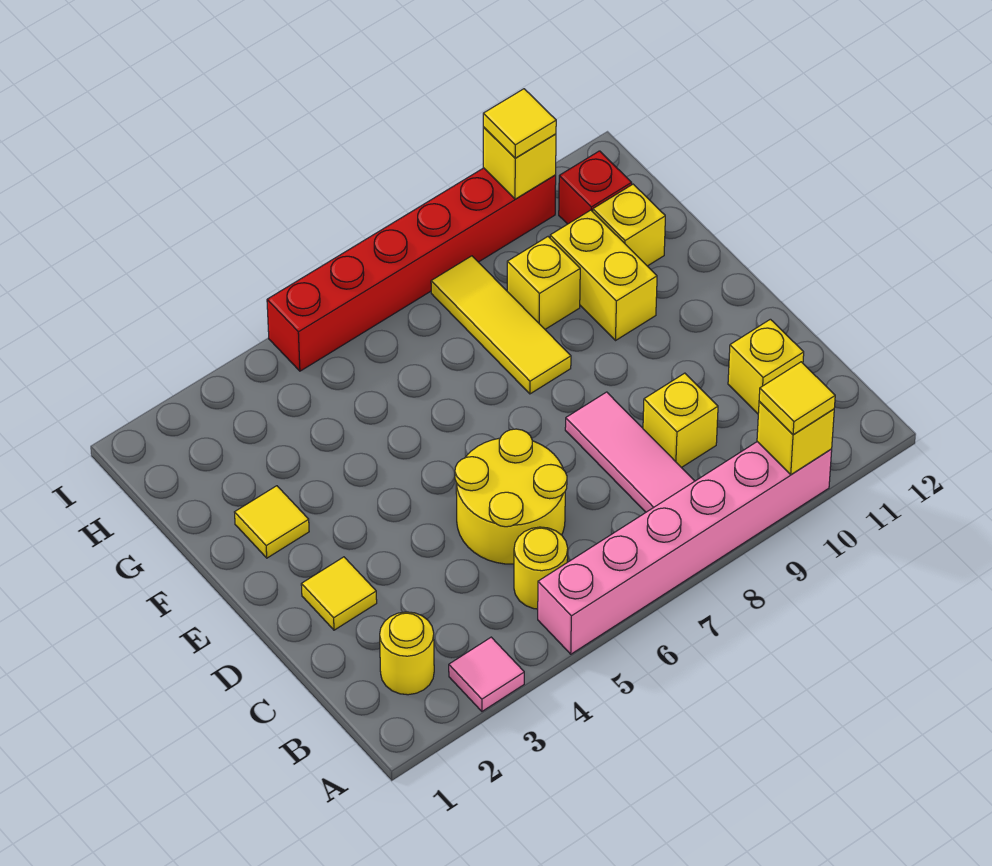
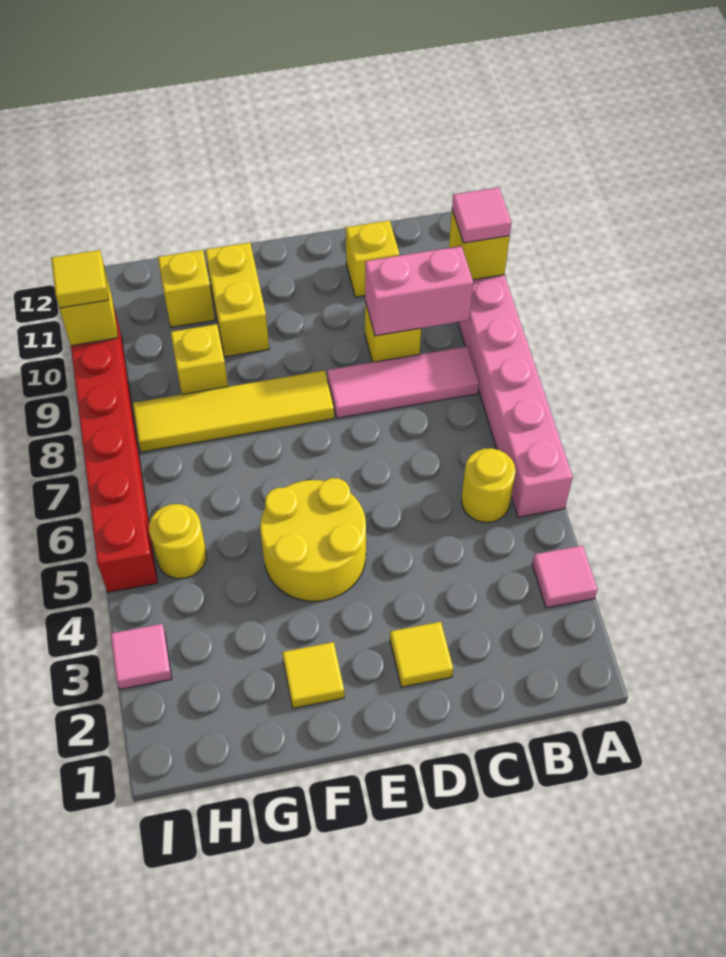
yellow tile A10 level 3 -> pink tile A10 level 3
yellow round brick B2 level 1 -> yellow round brick H5 level 1
none -> pink brick B9:C9 level 2
yellow round brick C5:D6 level 1 -> yellow round brick E4:F5 level 1
yellow tile F8:H8 level 1 -> yellow tile E8:H8 level 1
yellow brick F10:G10 level 1 -> yellow brick F10:F11 level 1
red brick H11 level 1 -> none
none -> pink tile I3 level 1

